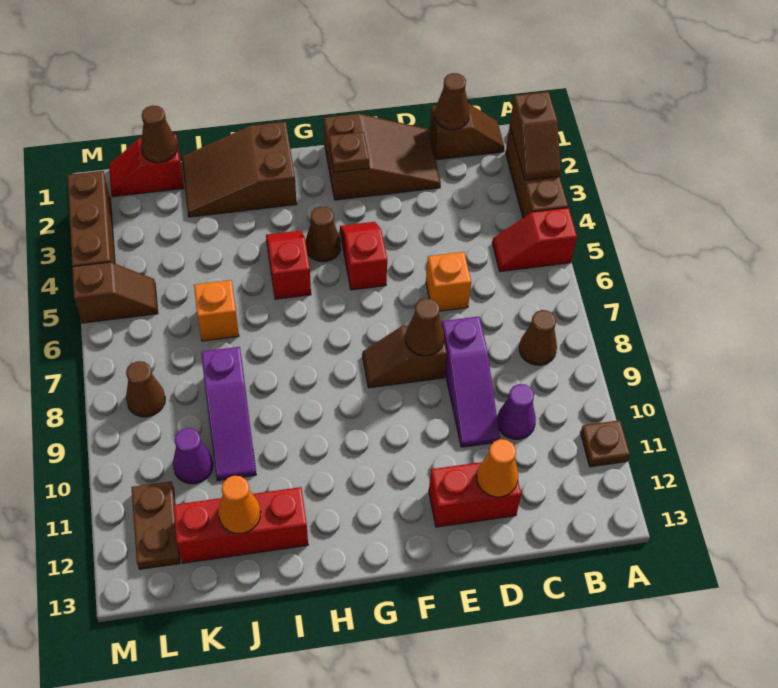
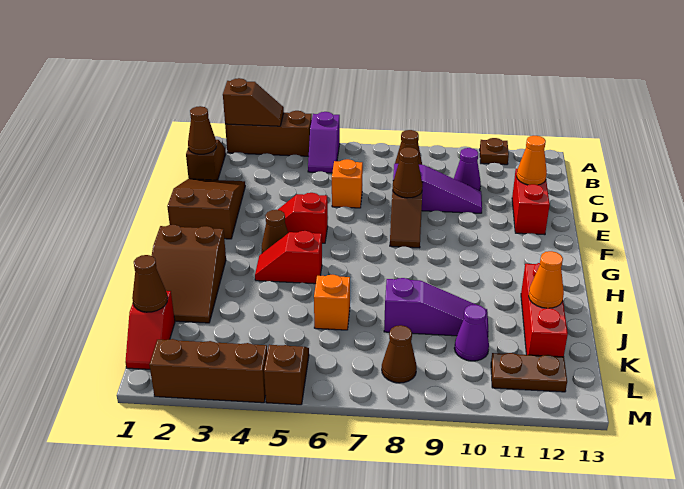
red slope A5:B5 level 1 top A -> purple slope A5:B5 level 1 top A
brown plate F2 level 2 -> none

